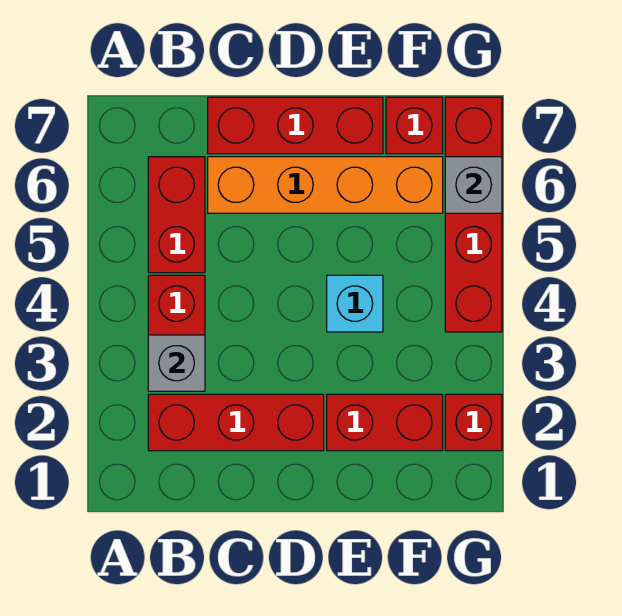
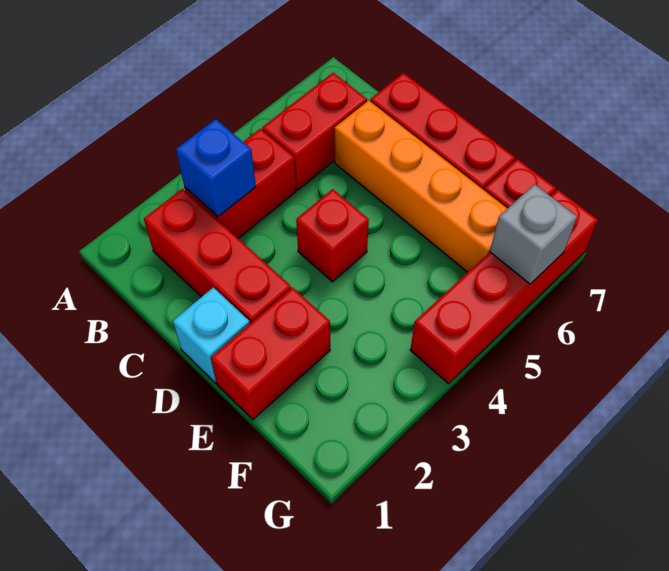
grey brick B3 level 2 -> blue brick B3 level 2
red brick E2:F2 level 1 -> red brick E1:E2 level 1
cyan brick E4 level 1 -> cyan brick D1 level 1
red brick G2 level 1 -> red brick D4 level 1

